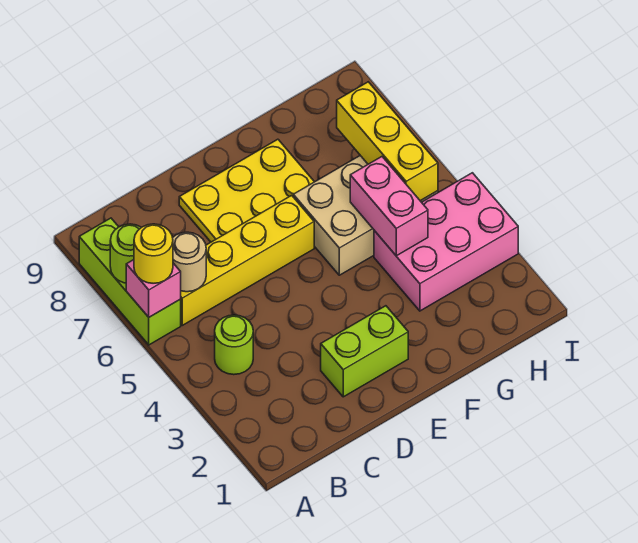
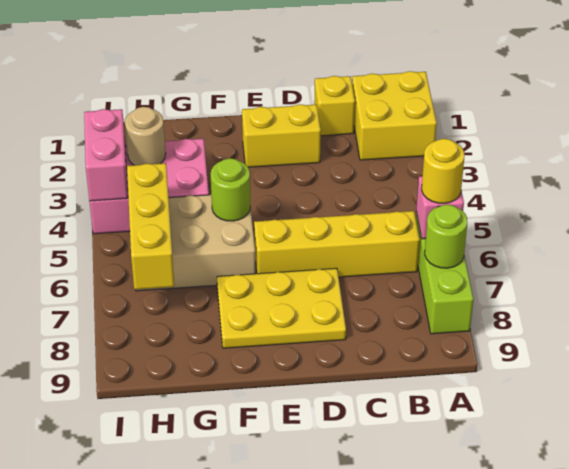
none -> yellow brick A1:B2 level 1
lime round brick B4 level 1 -> lime round brick F5 level 2
tan round brick B6 level 2 -> tan round brick H3 level 2
none -> yellow brick C1 level 1
lime brick D2:E2 level 1 -> yellow brick D2:E2 level 1
pink brick G4:G5 level 2 -> pink brick I3:I4 level 2

